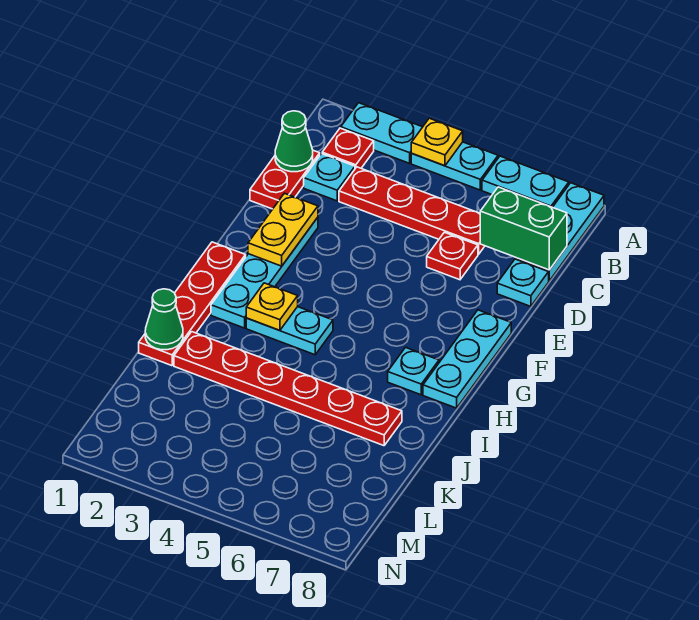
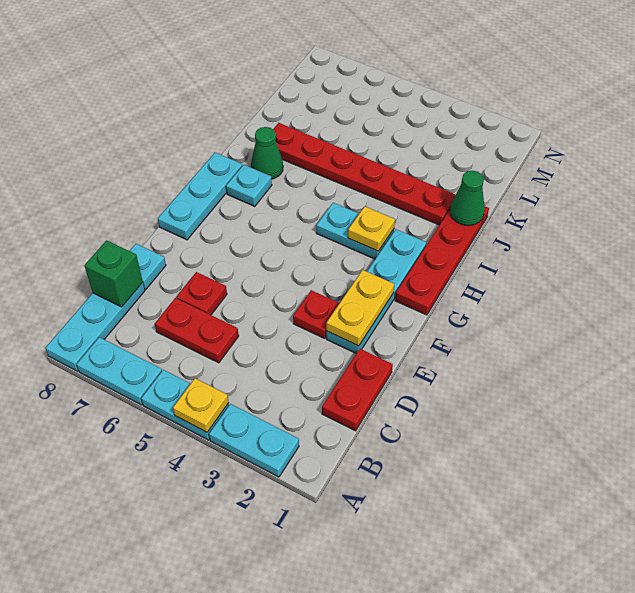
red plate B2 level 1 -> red plate E3 level 1
green cone C1 level 2 -> green cone I7 level 1
cyan plate C2 level 1 -> none
red plate C3:C6 level 1 -> red plate C5:C6 level 1
green brick C7:C8 level 2 -> green brick C8 level 2

